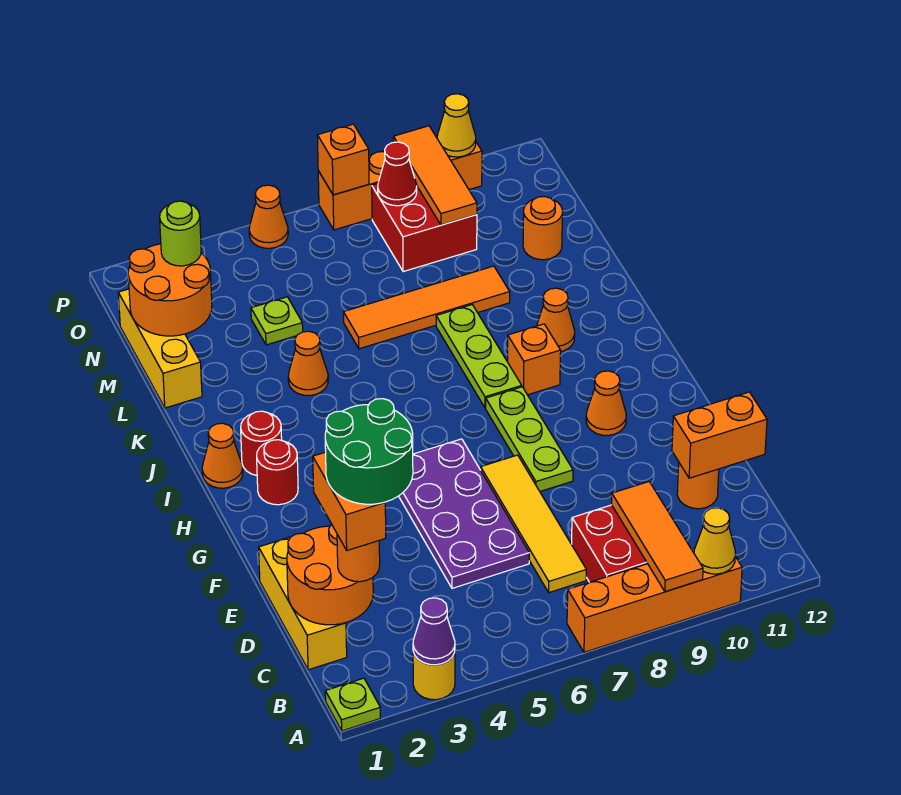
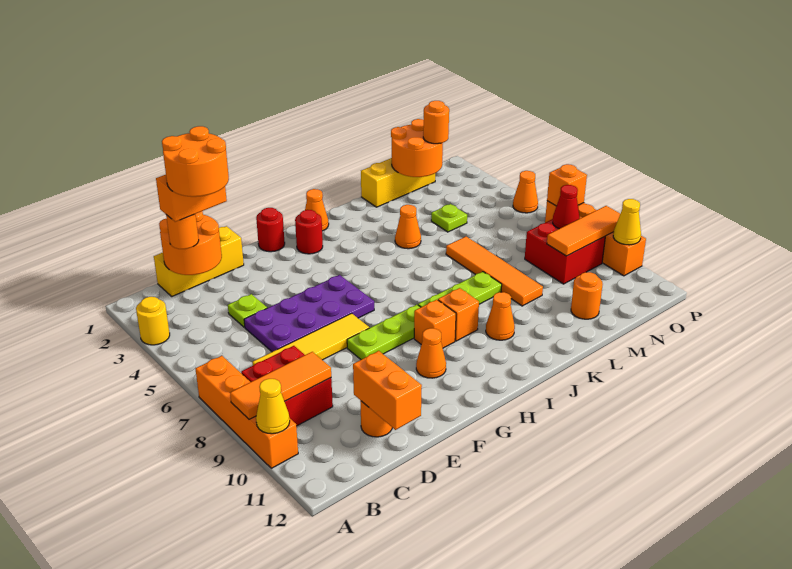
lime plate A1 level 1 -> lime plate D4 level 1
purple cone A3 level 2 -> none
green round brick C2:D3 level 5 -> orange round brick C2:D3 level 5
none -> orange brick H9 level 1
red round brick I2 level 1 -> red round brick G1 level 1
lime round brick N2 level 3 -> orange round brick N2 level 3

